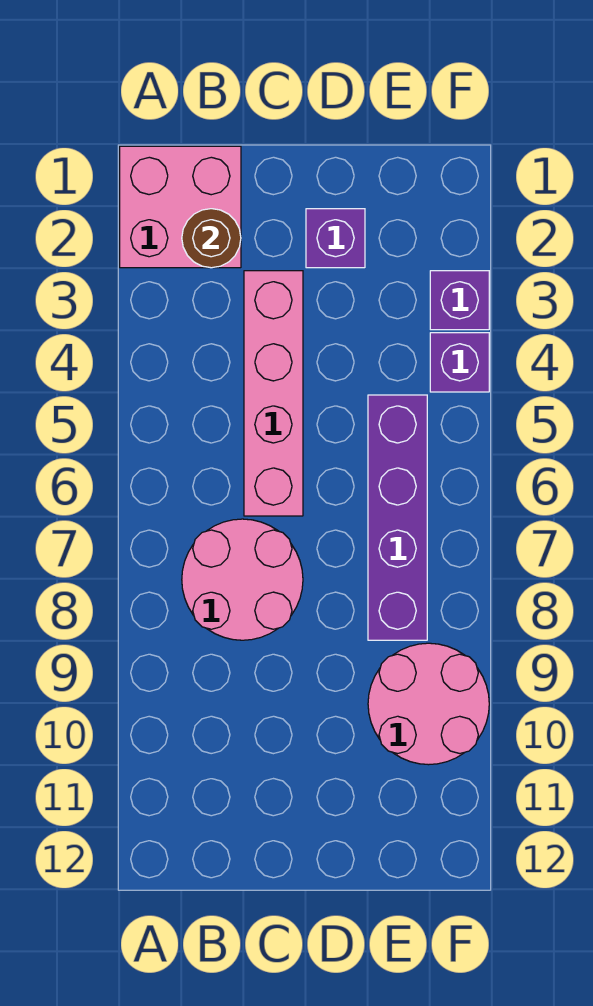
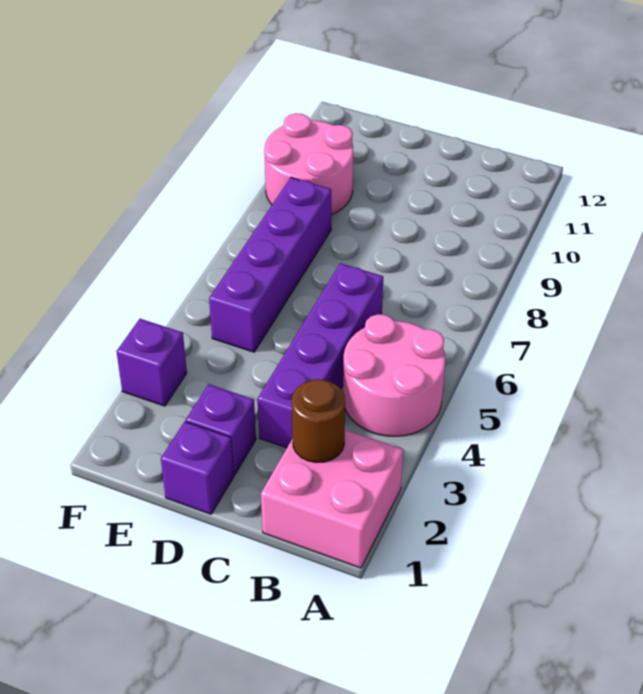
pink round brick B7:C8 level 1 -> pink round brick A4:B5 level 1
pink brick C3:C6 level 1 -> purple brick C3:C6 level 1
purple brick F4 level 1 -> purple brick D1 level 1

